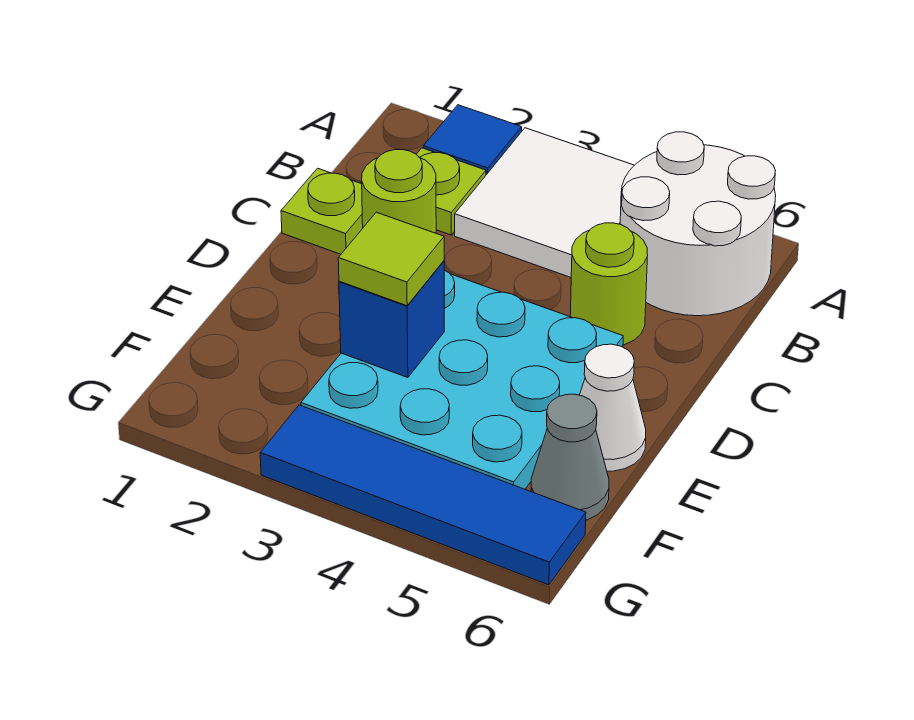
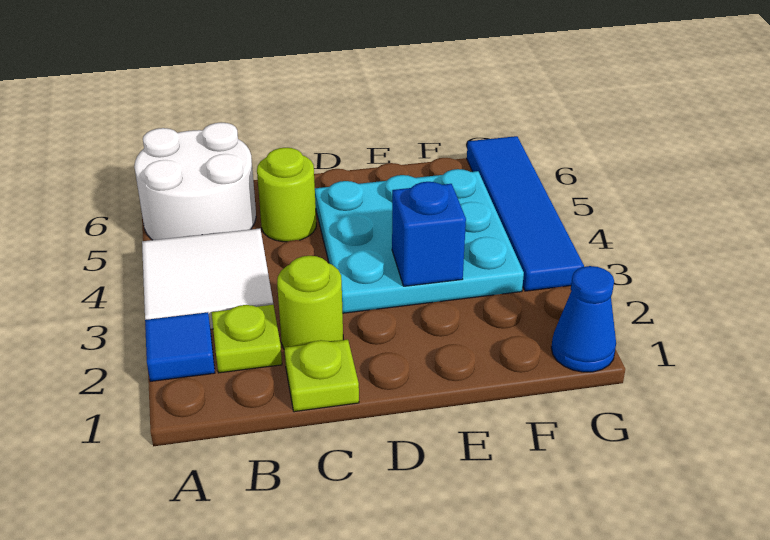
lime tile E3 level 3 -> none
white cone E6 level 1 -> none
grey cone F6 level 1 -> none
none -> blue cone G1 level 1

